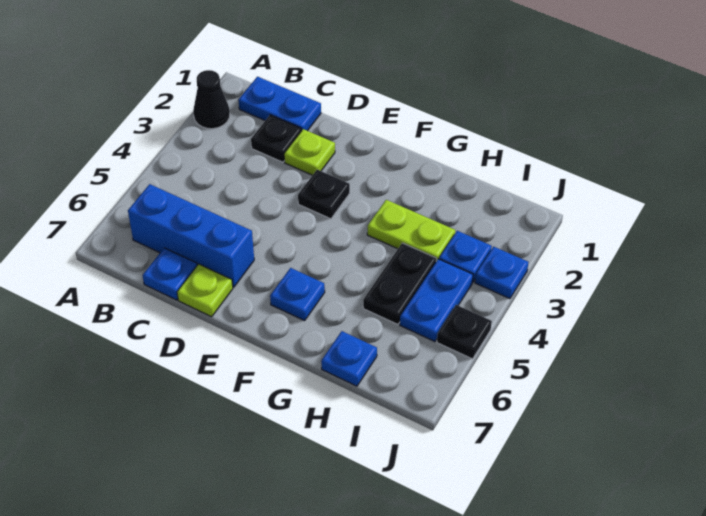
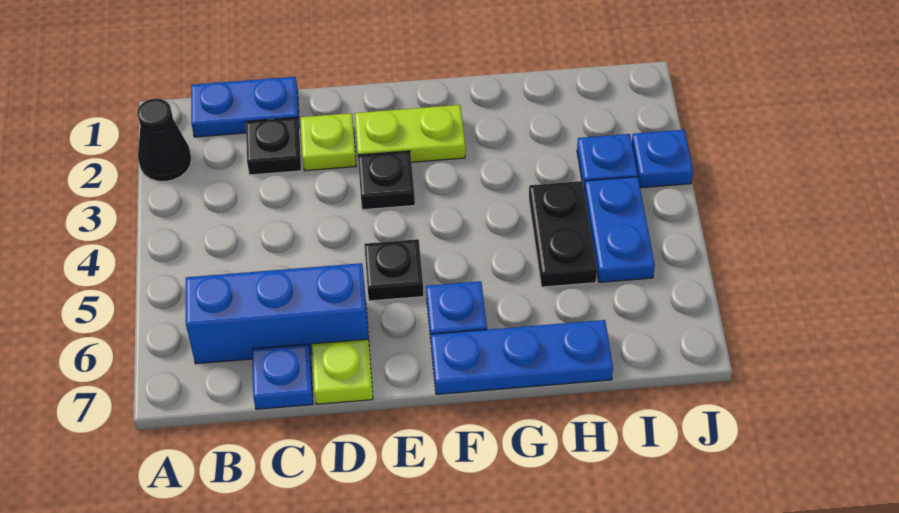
lime plate G3:H3 level 1 -> lime plate E2:F2 level 1
blue plate H7 level 1 -> blue plate F7:H7 level 1
black plate J5 level 1 -> black plate E5 level 1

